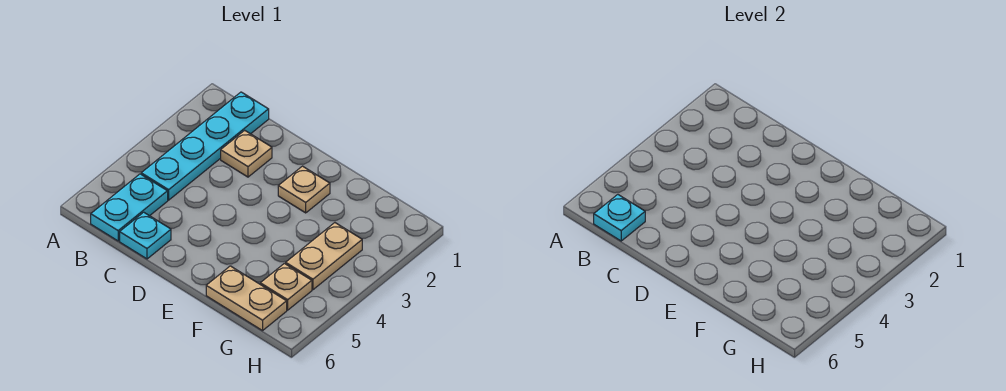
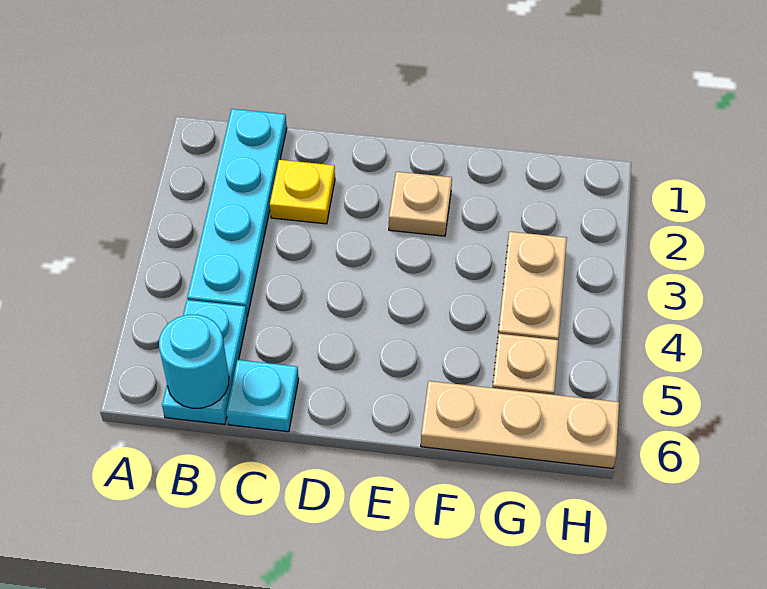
cyan plate B6 level 2 -> cyan round brick B6 level 2
tan plate C2 level 1 -> yellow plate C2 level 1
tan plate F6:G6 level 1 -> tan plate F6:H6 level 1

